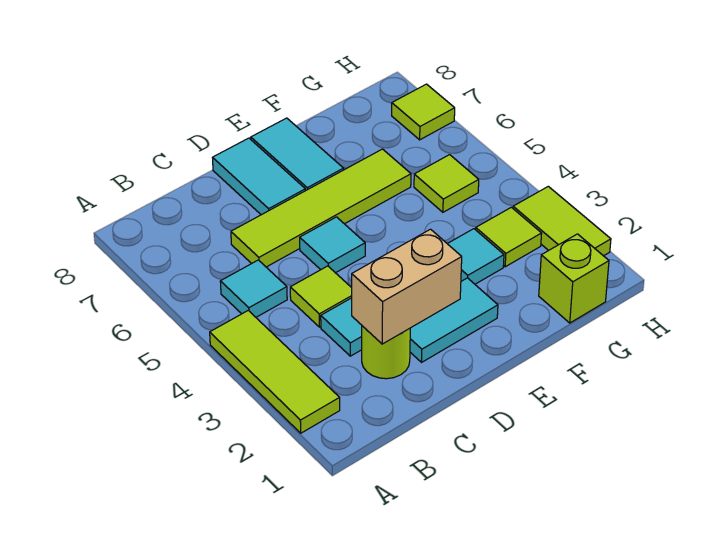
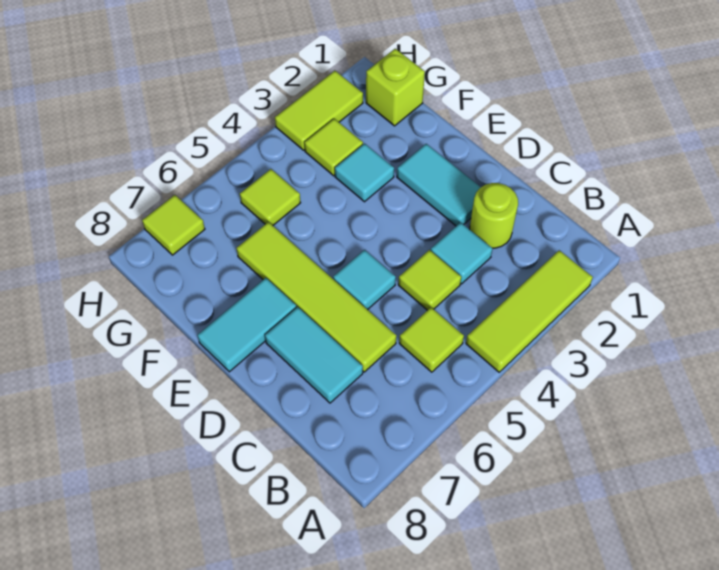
cyan tile B5 level 1 -> lime tile B5 level 1
tan brick C2:D2 level 2 -> none
cyan tile D7:D8 level 1 -> cyan tile C7:D7 level 1

